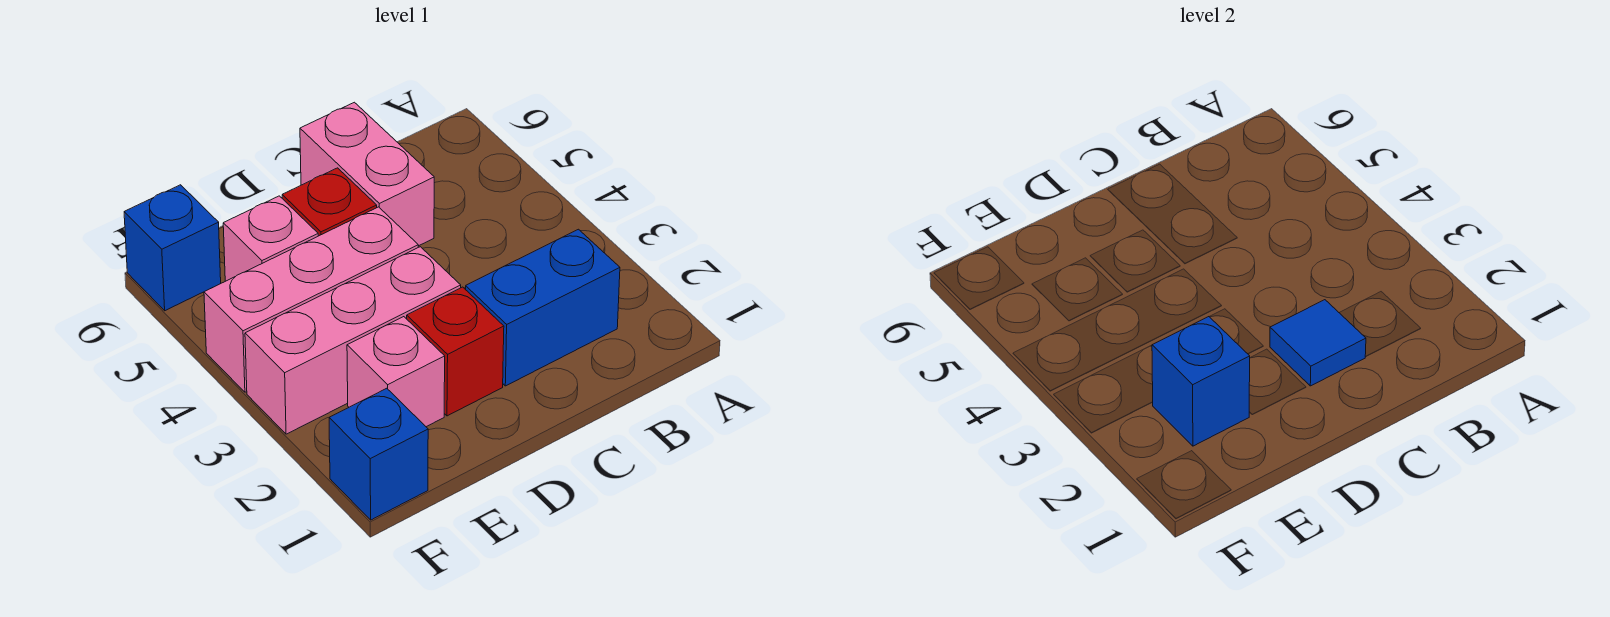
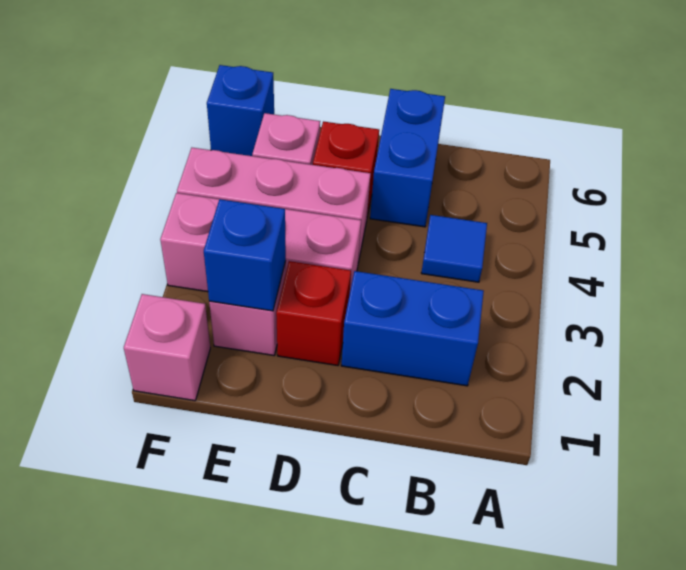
blue tile C2 level 2 -> blue tile B4 level 1
pink brick C5:C6 level 1 -> blue brick C5:C6 level 1
blue brick F1 level 1 -> pink brick F1 level 1

